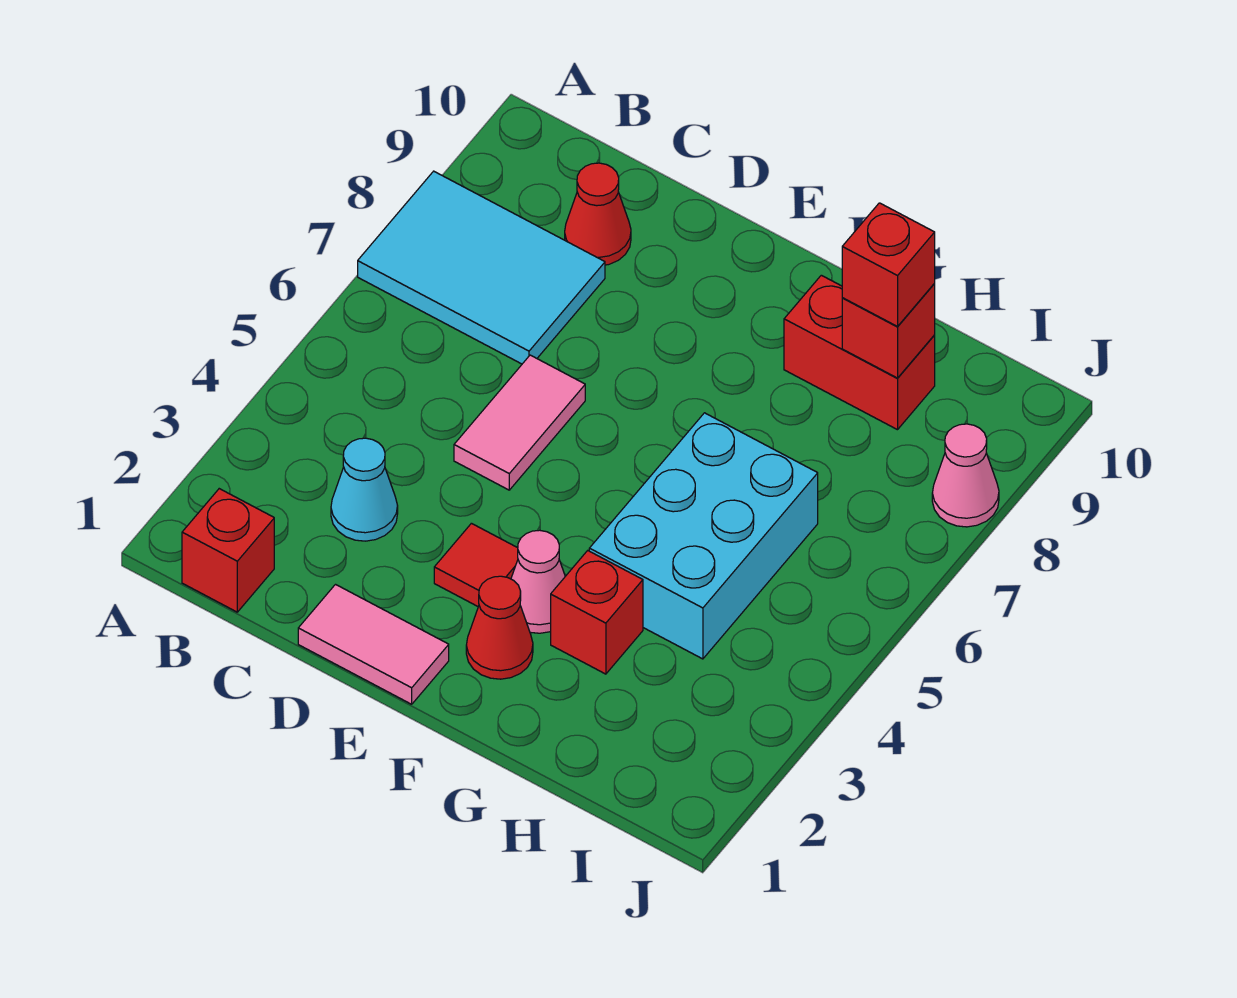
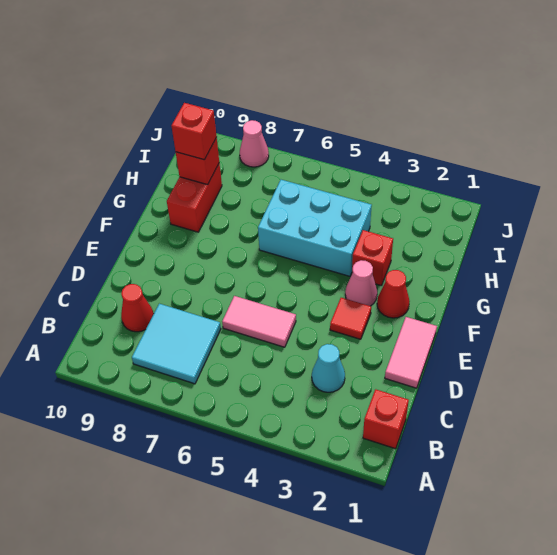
cyan tile A7:C8 level 1 -> cyan tile B7:C8 level 1

